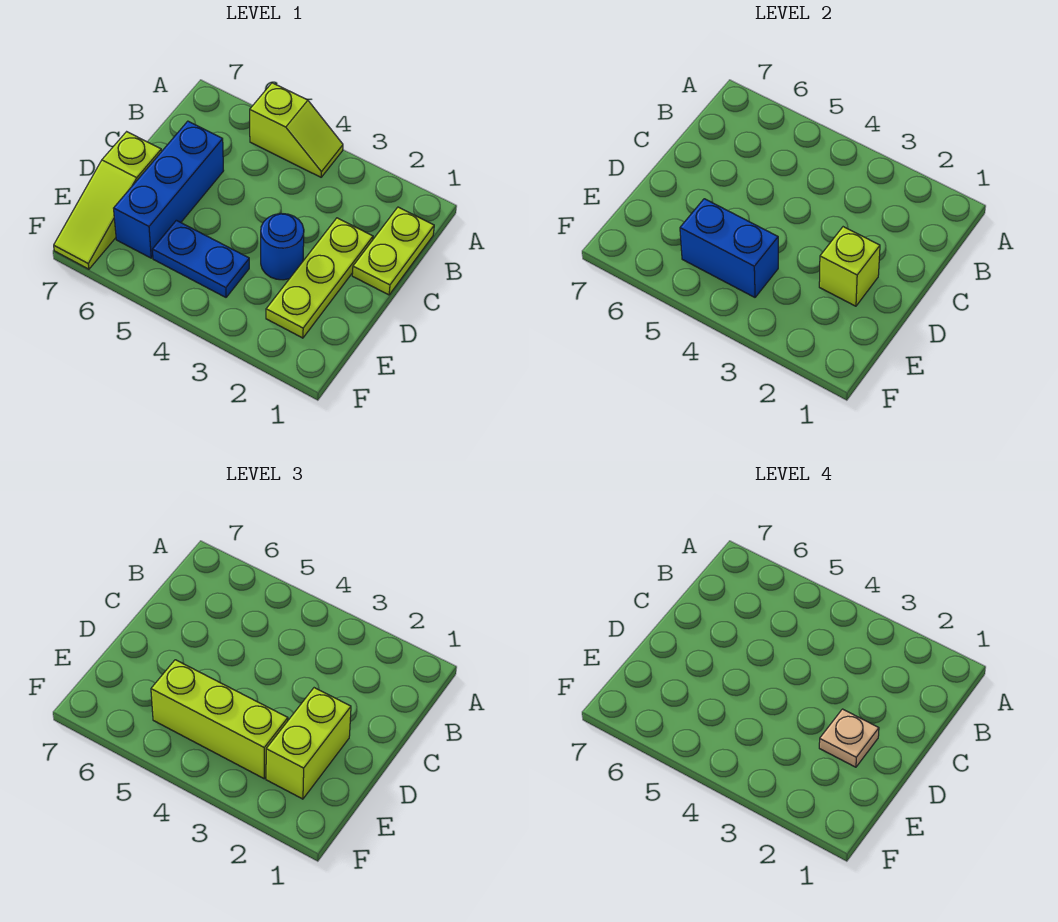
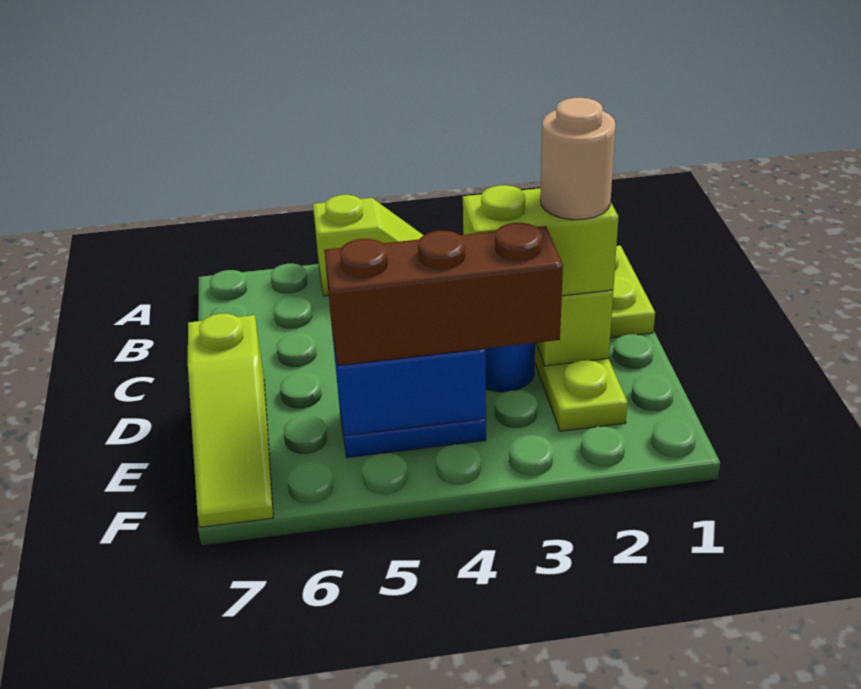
blue brick C6:E6 level 1 -> none
lime brick D2:E2 level 3 -> lime brick D2:D3 level 3
tan plate D2 level 4 -> tan round brick D2 level 4
lime brick E3:E5 level 3 -> brown brick E3:E5 level 3

